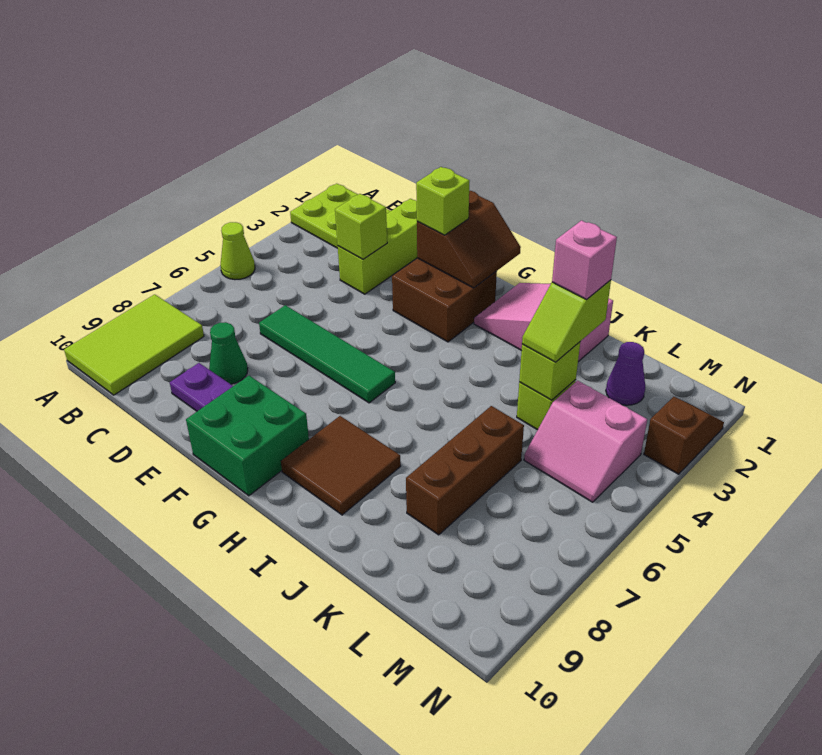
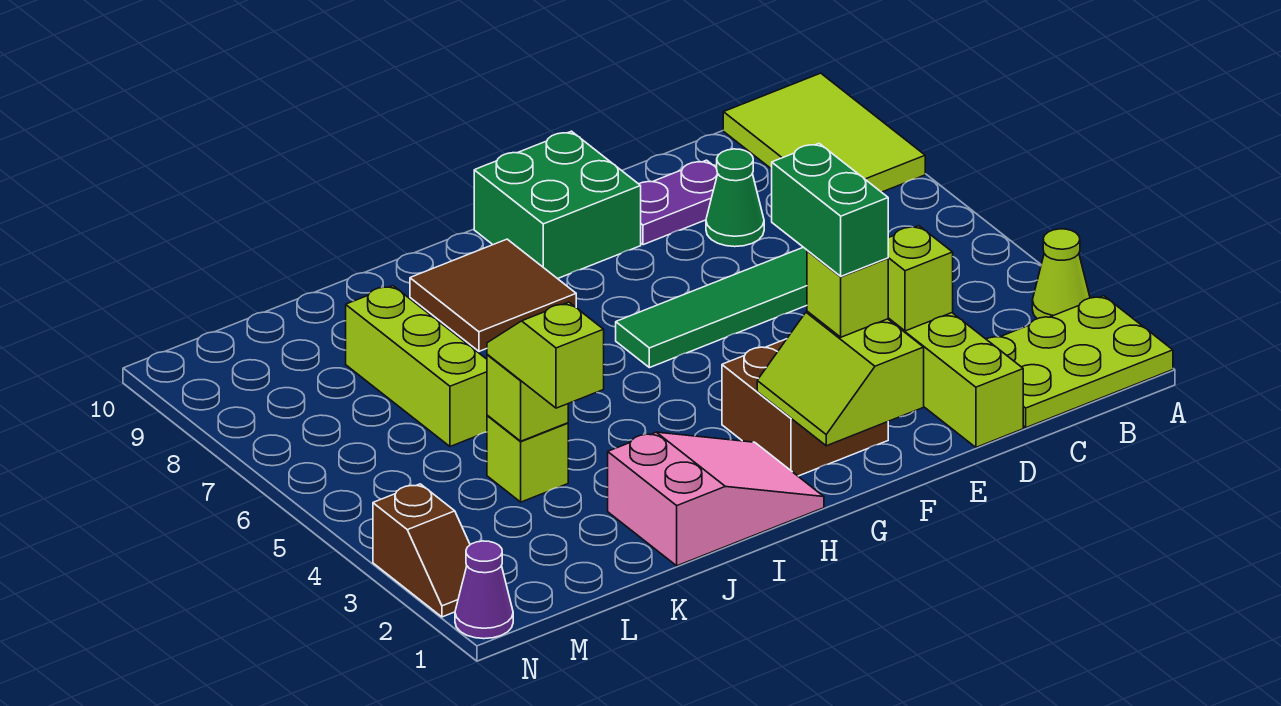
lime cone A5 level 1 -> lime cone A3 level 1
brown slope F1:G2 level 2 top F -> lime slope F1:G2 level 2 top F
none -> green brick F2:F3 level 4
pink brick K3 level 4 -> none
brown brick K6:K8 level 1 -> lime brick K6:K8 level 1
purple cone L2 level 1 -> purple cone N1 level 1
pink slope L4:M5 level 1 top 4 -> none

